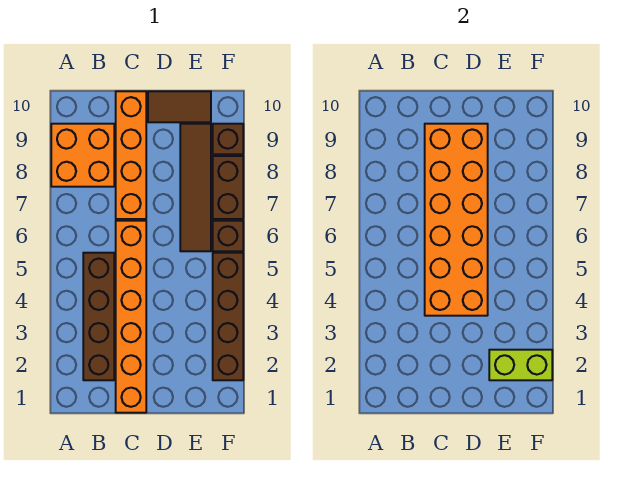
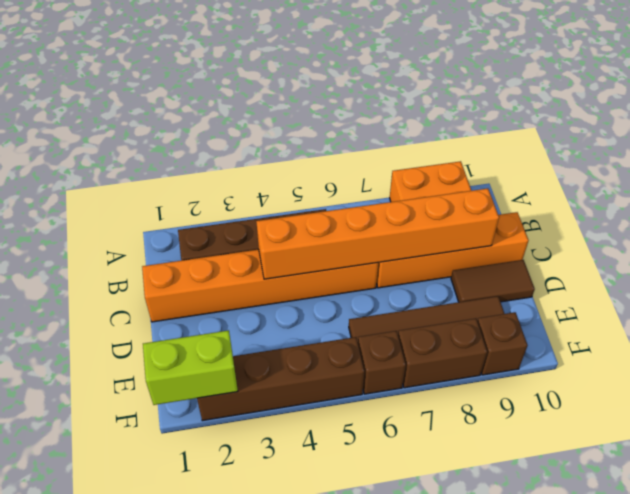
orange brick C4:D9 level 2 -> orange brick C4:C9 level 2
brown tile D10:E10 level 1 -> brown tile D9:D10 level 1
lime brick E2:F2 level 2 -> lime brick F1:F2 level 2

